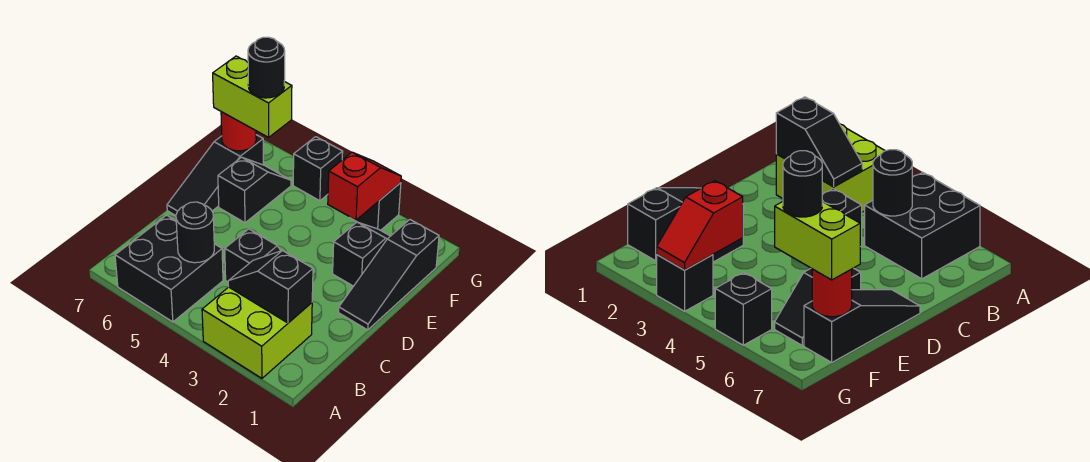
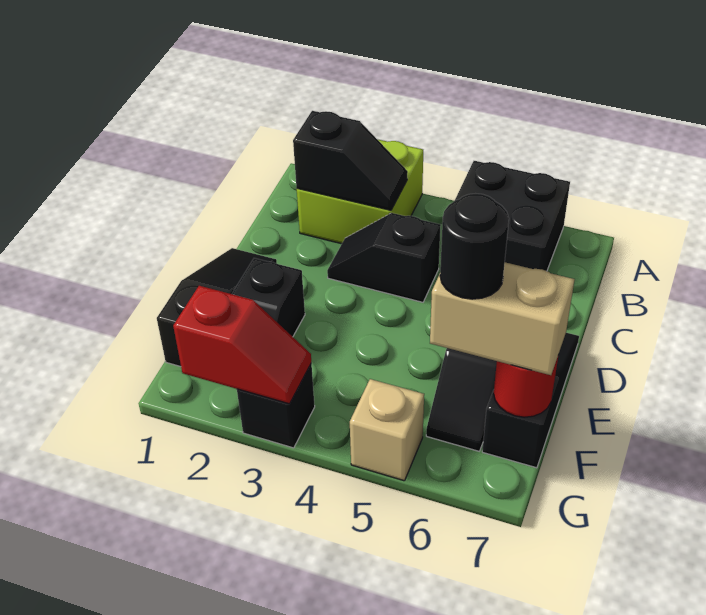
black round brick B5 level 2 -> none
red slope F3:G3 level 2 top F -> red slope G2:G3 level 2 top 2
lime brick F6:F7 level 3 -> tan brick F6:F7 level 3
black brick G5 level 1 -> tan brick G5 level 1

